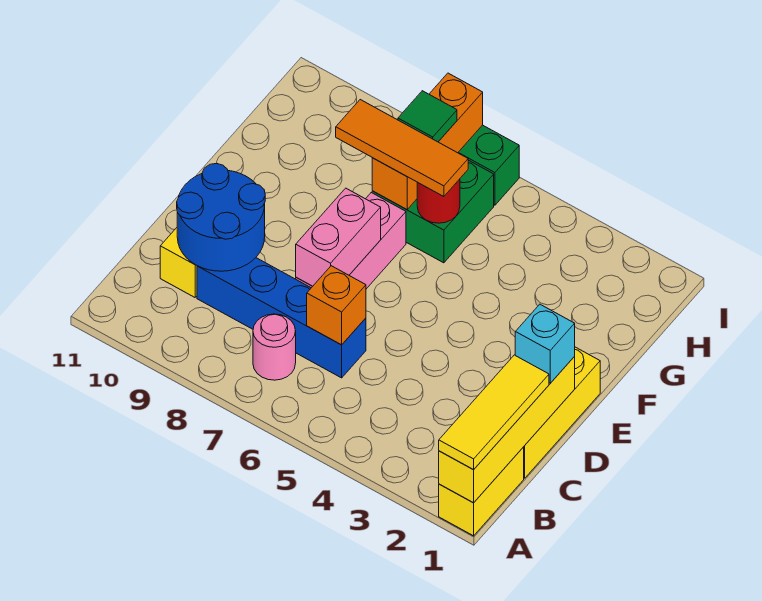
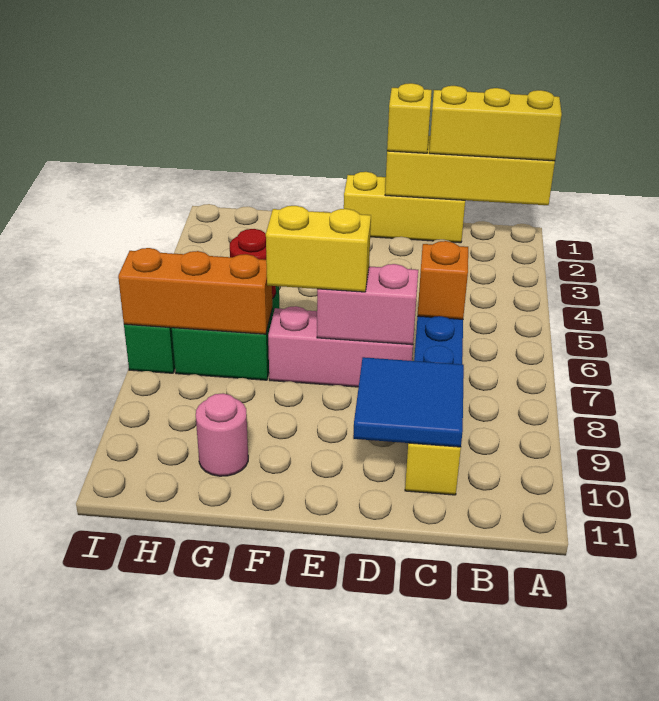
yellow brick A1:B1 level 1 -> yellow brick E7:F7 level 3
yellow tile A1:C1 level 3 -> yellow brick A1:C1 level 3
pink round brick B7 level 1 -> pink round brick G10 level 1
blue round brick C9:D10 level 2 -> blue tile C9:D10 level 2
cyan brick D1 level 3 -> yellow brick D1 level 3
orange tile G6:G8 level 3 -> none
green tile H7 level 3 -> none

